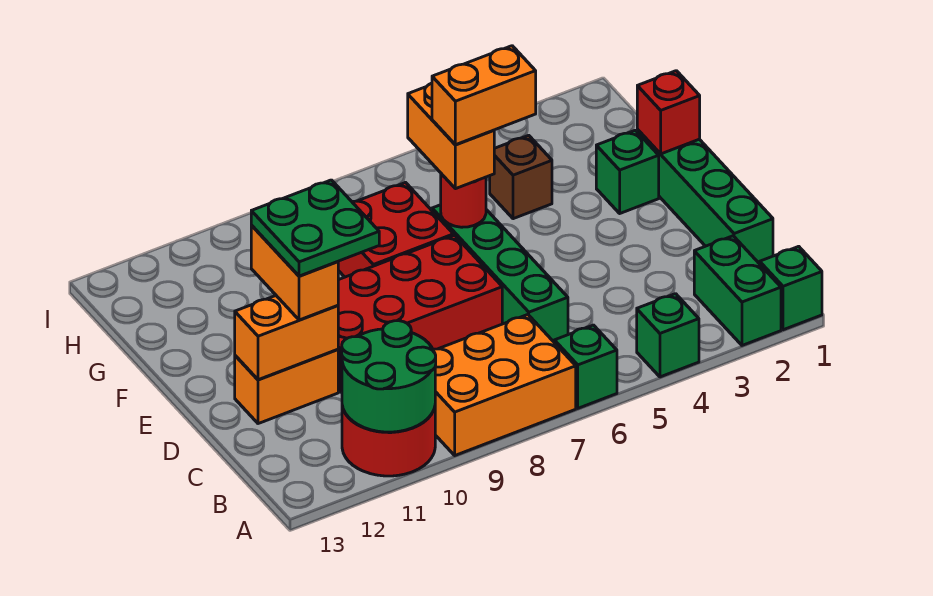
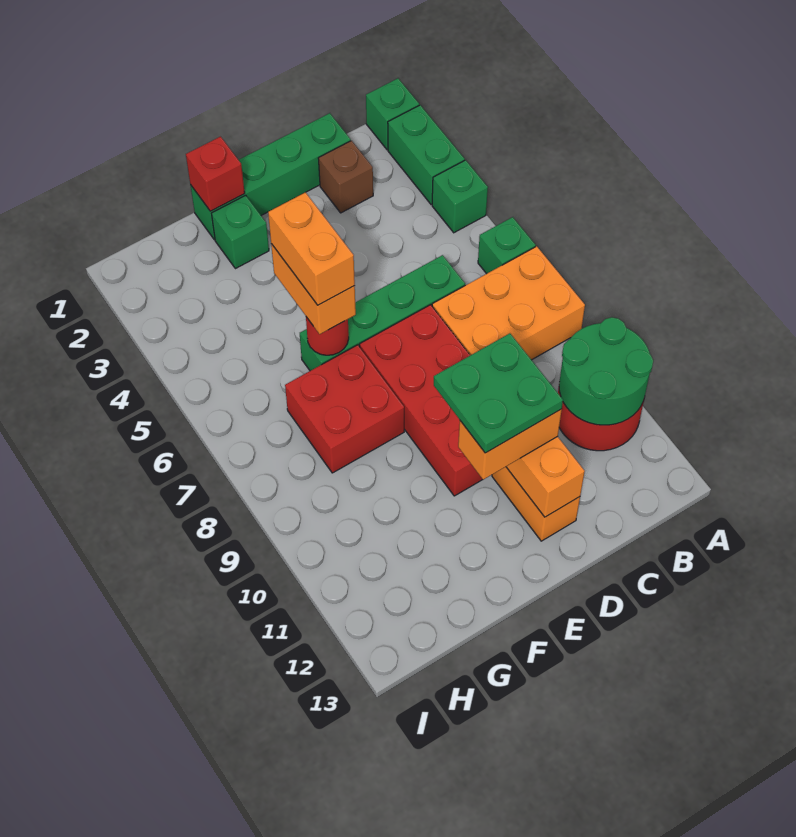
green brick A2:B2 level 1 -> green brick A2:A3 level 1
orange brick A7:B9 level 1 -> orange brick A7:C8 level 1
orange brick F6:G6 level 3 -> orange brick F5:F6 level 3
brown brick G4 level 1 -> brown brick C2 level 1

